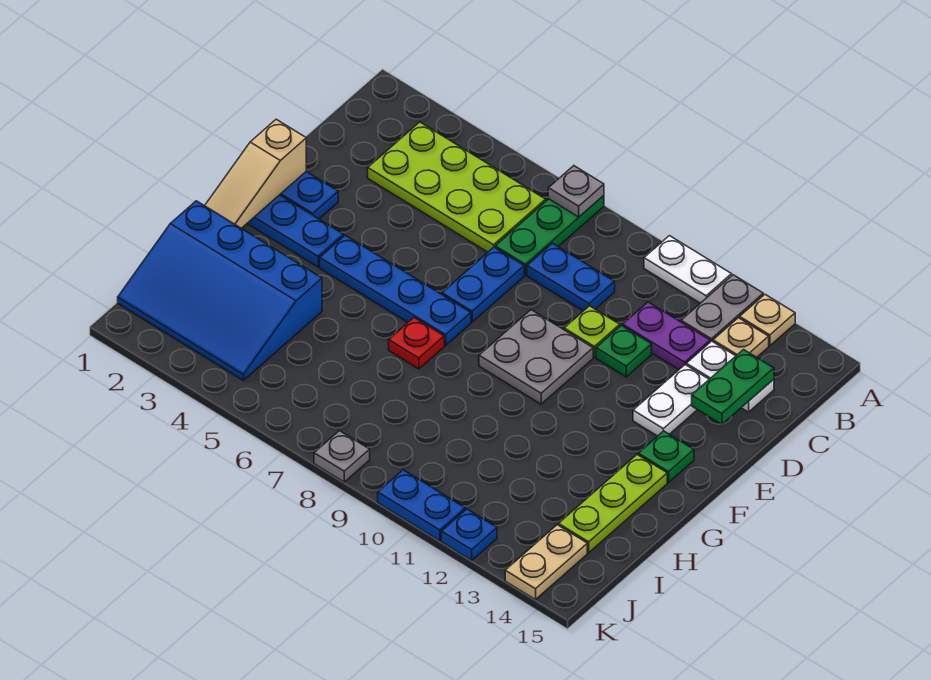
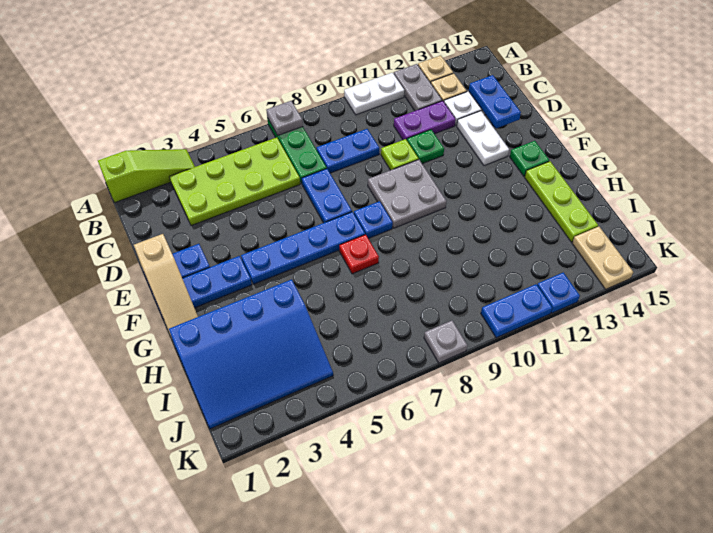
none -> lime slope A1:A3 level 1 top 1
green plate C14:D14 level 2 -> blue plate C14:D14 level 2
none -> blue plate F8 level 1

